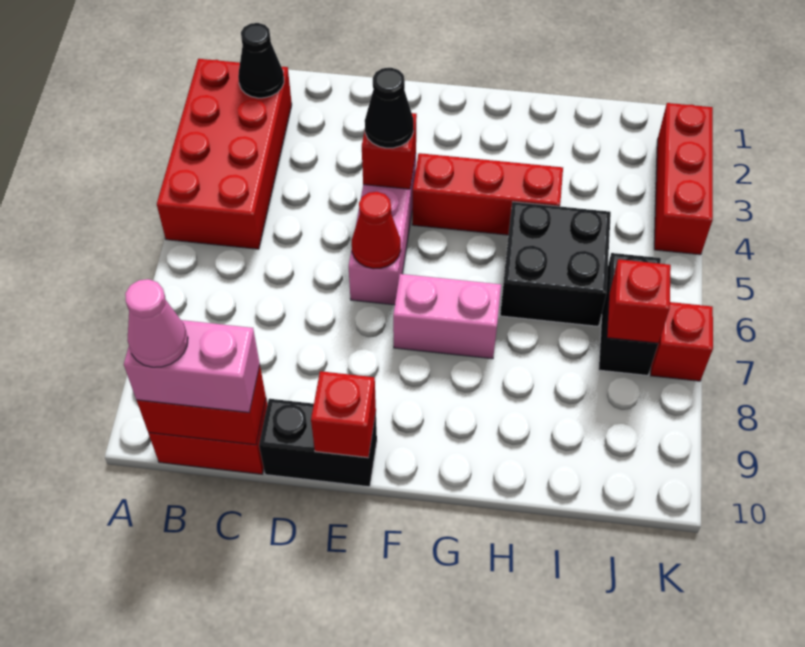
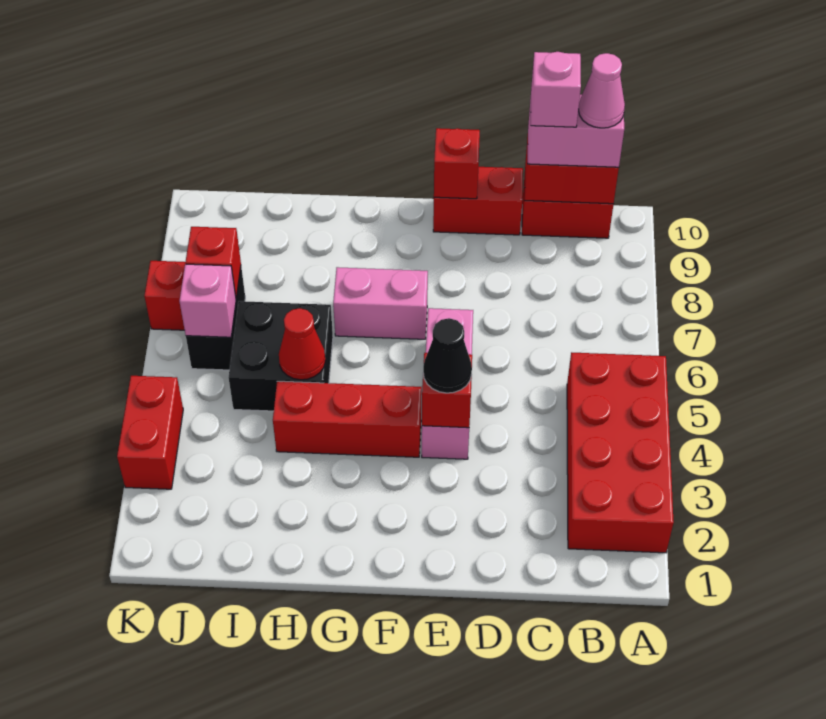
black cone B2 level 2 -> none
none -> pink brick C10 level 4
black brick D10:E10 level 1 -> red brick D10:E10 level 1
red cone E6 level 2 -> red cone H5 level 2
none -> pink brick J6 level 2
red brick K2:K4 level 1 -> red brick K3:K4 level 1

